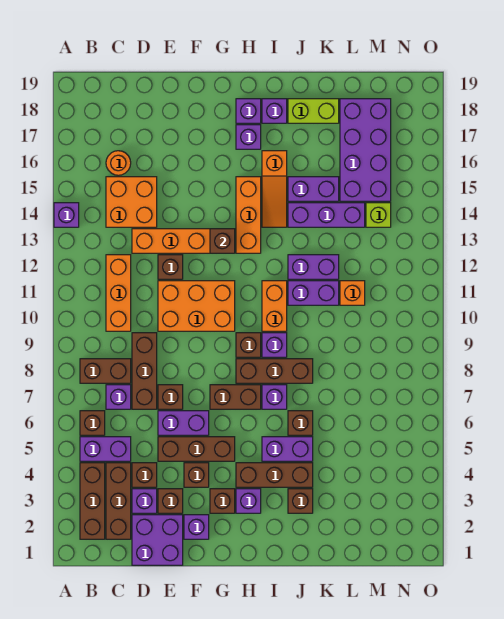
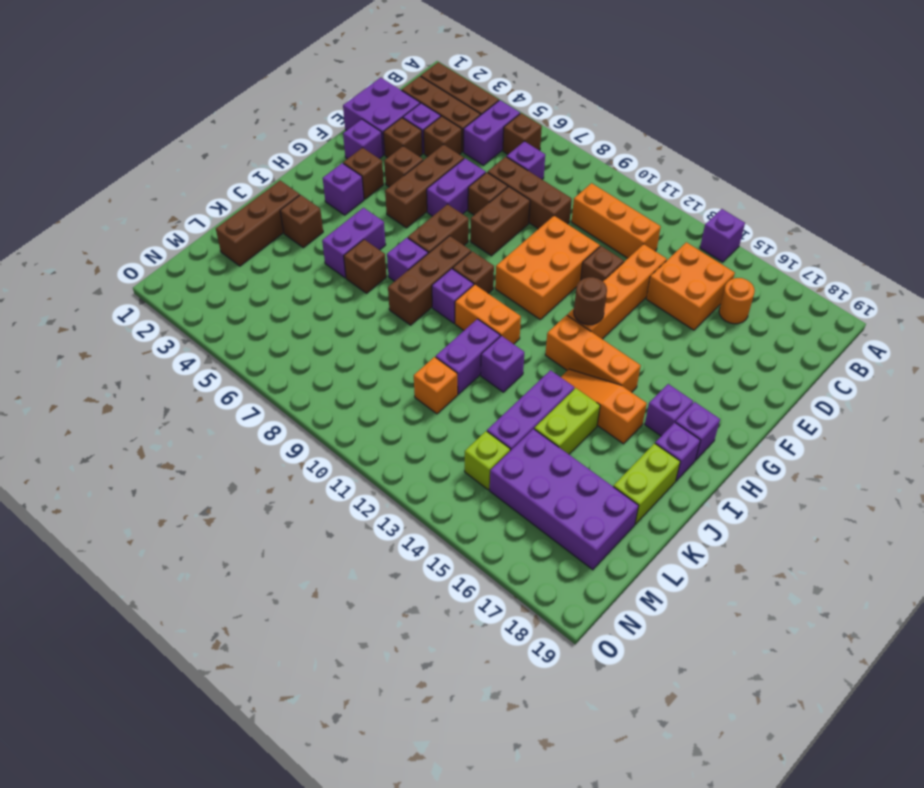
brown brick B8:C8 level 1 -> brown brick E8:F8 level 1
brown brick G13 level 2 -> brown round brick G13 level 2
brown brick H4:J4 level 1 -> brown brick J2:L2 level 1
purple brick J12:K12 level 1 -> purple brick J12 level 1
purple brick J15:K15 level 1 -> lime brick J15:K15 level 1

